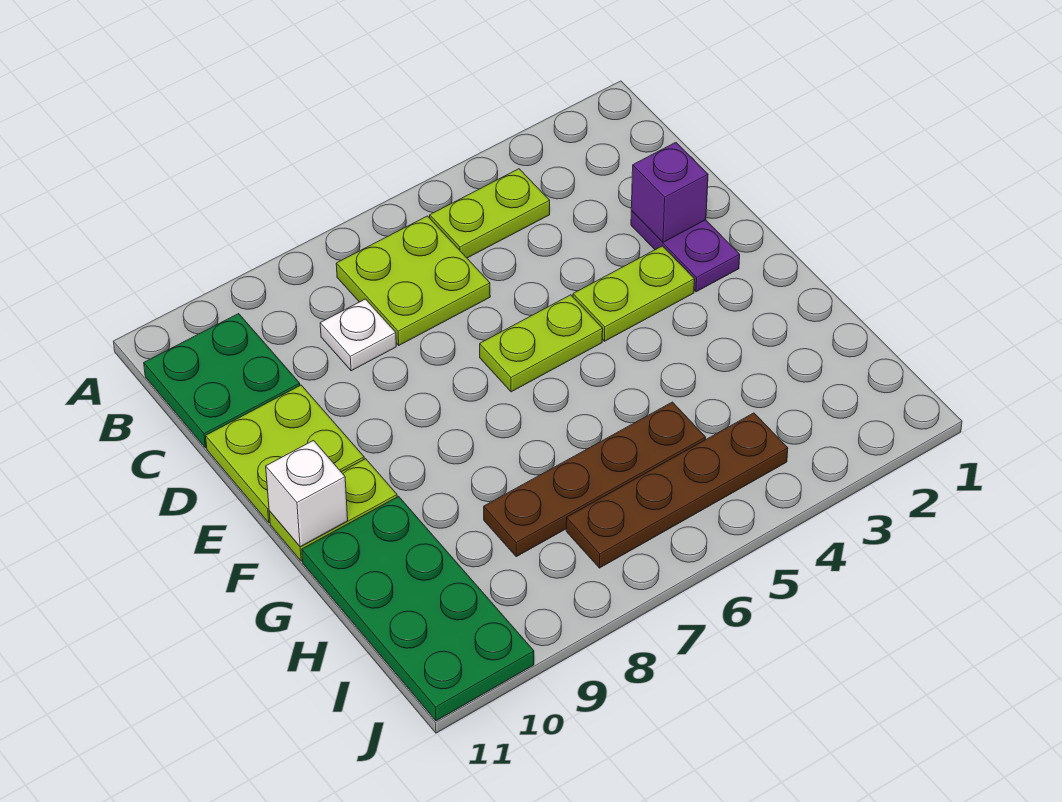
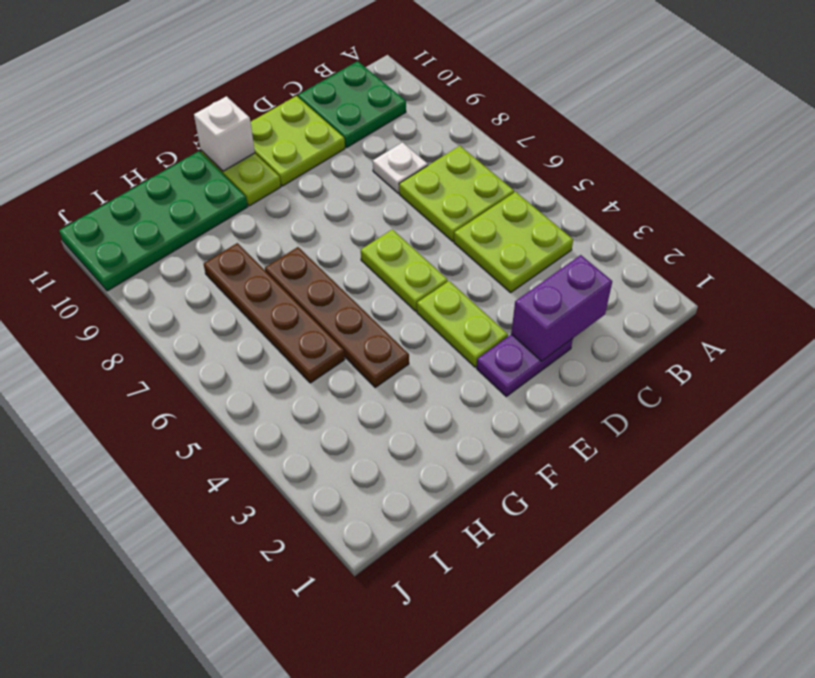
lime plate B4:B5 level 1 -> lime plate B4:C5 level 1
purple brick D2 level 2 -> purple brick C2:D2 level 2
brown plate I4:I7 level 1 -> brown plate G4:G7 level 1

